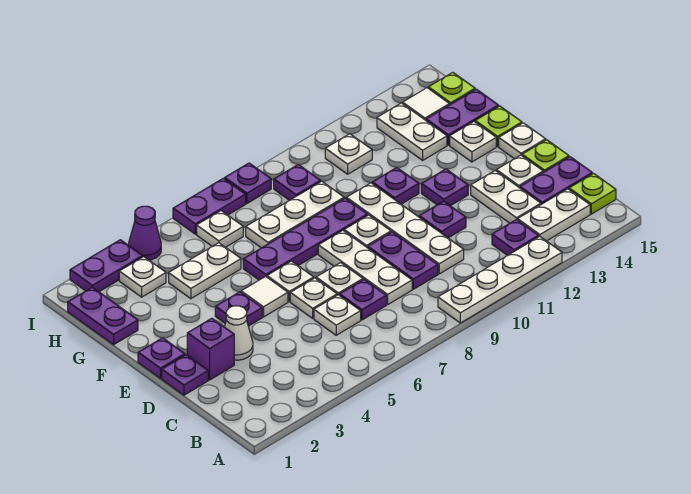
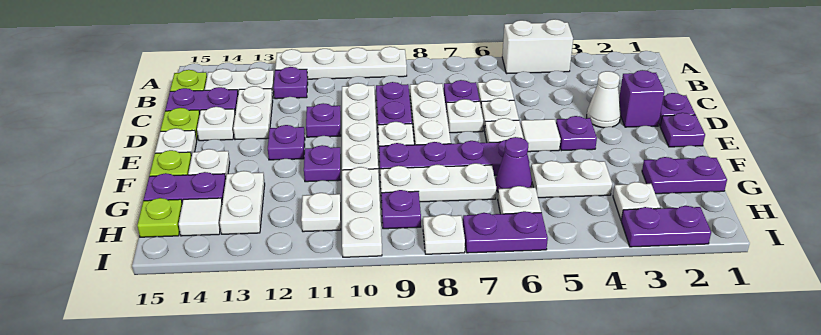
none -> white brick A4:A5 level 1
purple plate G1:H1 level 1 -> purple plate G1:G2 level 1
none -> white plate G10:I10 level 1
purple cone I4 level 1 -> purple cone G6 level 1
purple plate I8 level 1 -> white plate I8 level 1

